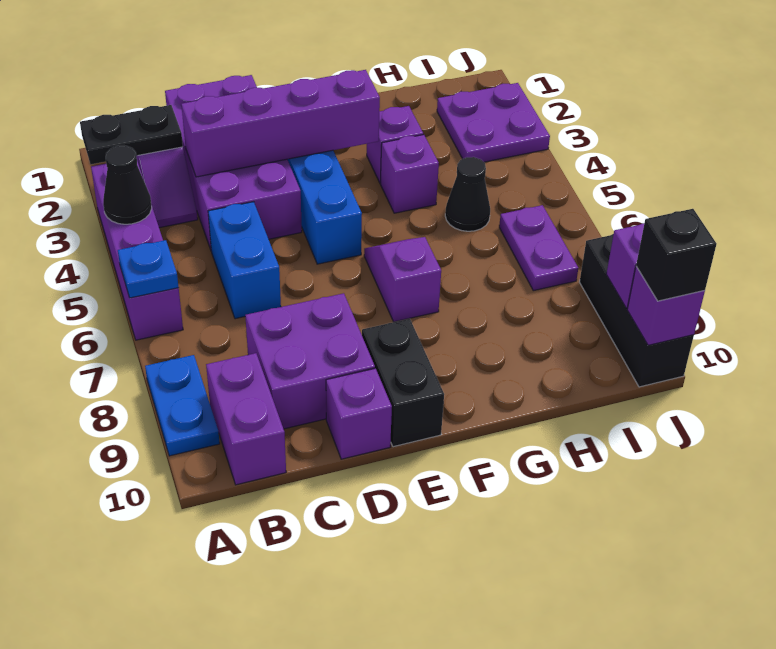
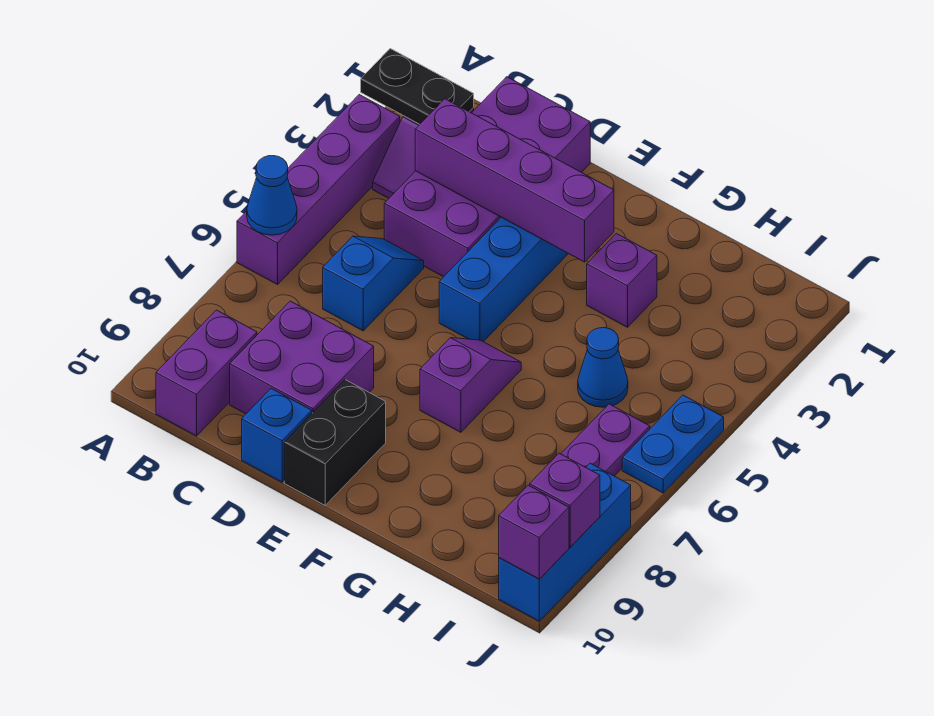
black cone A4 level 2 -> none
blue plate A6 level 2 -> blue cone A6 level 2
blue plate A8:A9 level 1 -> blue plate J5:J6 level 1
blue brick C5:C6 level 1 -> blue slope C5:C6 level 1 top 6
purple brick D10 level 1 -> blue brick D10 level 1
purple brick G4 level 1 -> none
black cone H5 level 1 -> blue cone H5 level 1
purple plate I2:J3 level 1 -> none
black brick J8:J10 level 1 -> blue brick J8:J10 level 1
black brick J10 level 3 -> none

